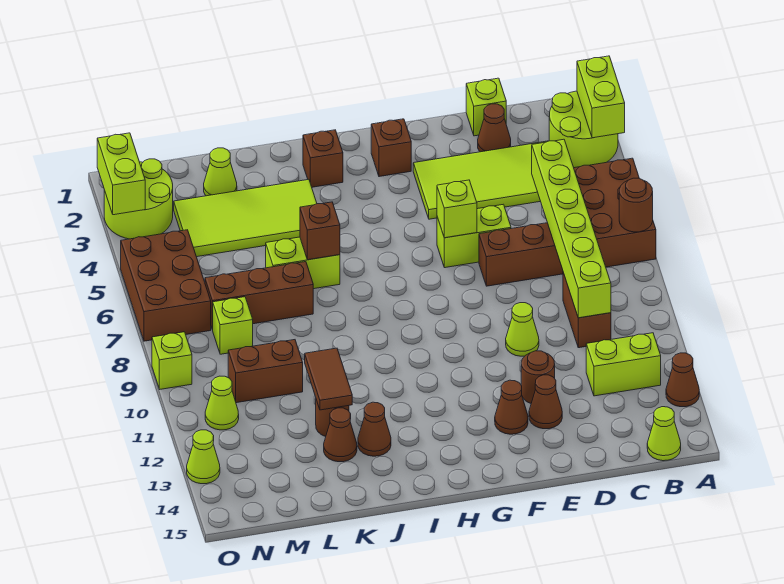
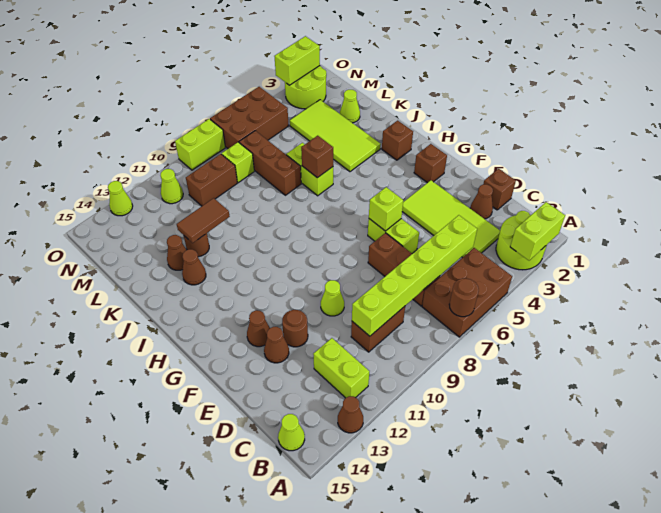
lime brick D1 level 1 -> brown brick D1 level 1
brown brick L10:M10 level 1 -> brown brick M9:M10 level 1
lime brick O9 level 1 -> lime brick O8:O9 level 1

